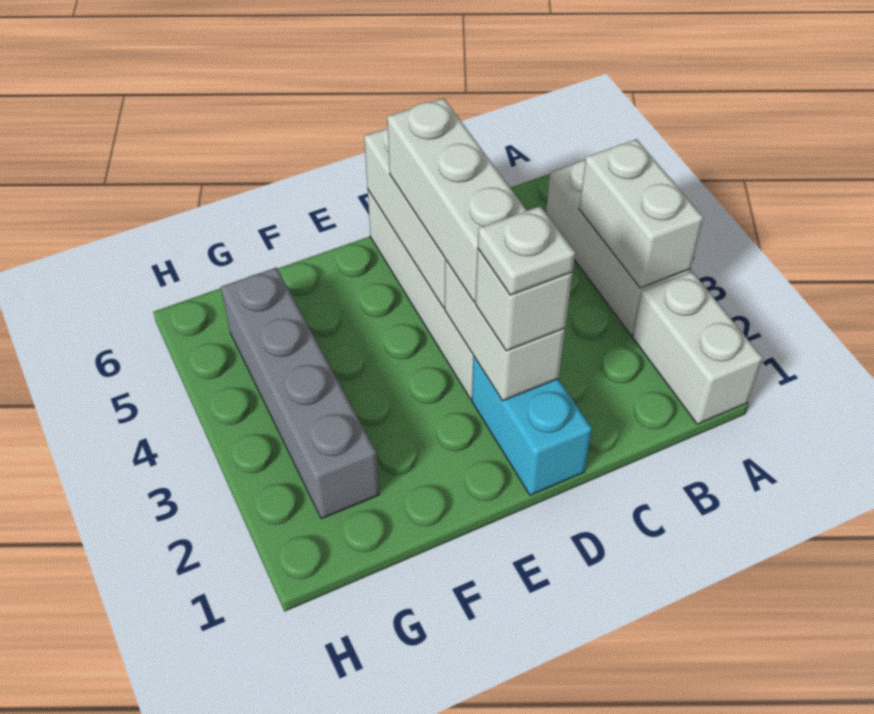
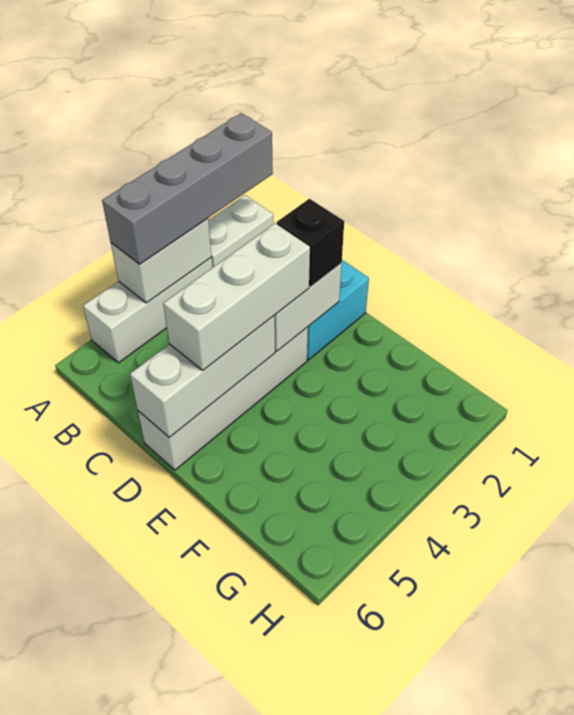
white brick D2 level 3 -> black brick D2 level 3
white plate D2 level 4 -> none
grey brick G2:G5 level 1 -> grey brick A1:A4 level 3

